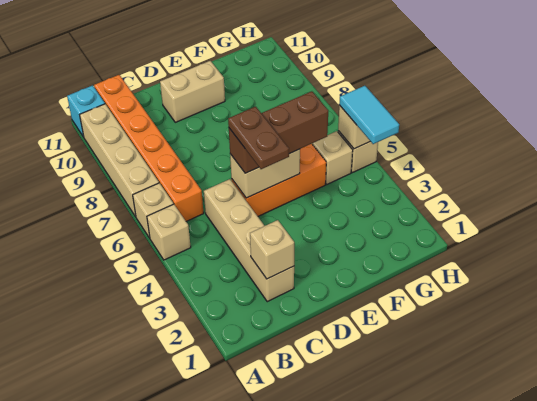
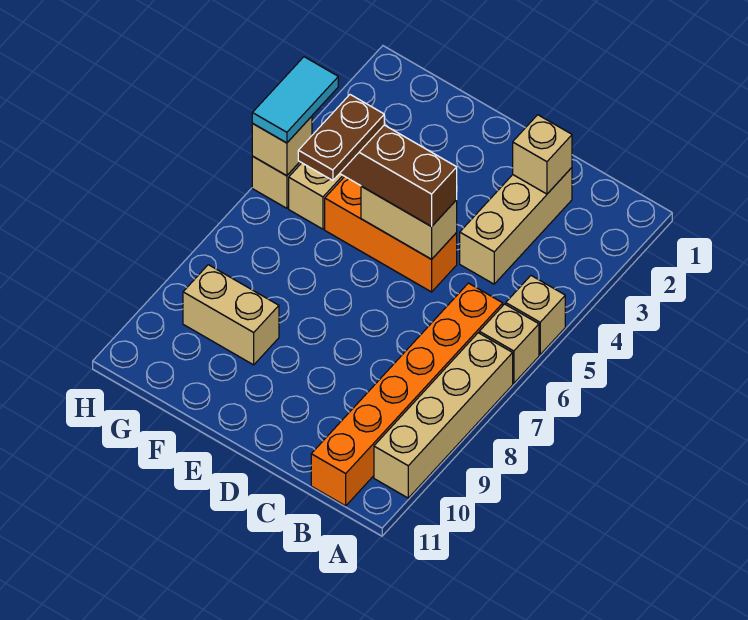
cyan brick A11 level 1 -> none
tan brick C2:C5 level 1 -> tan brick C2:C4 level 1
brown plate D4:D5 level 4 -> brown plate F5:F6 level 4
tan brick D10:E10 level 1 -> tan brick F9:G9 level 1

